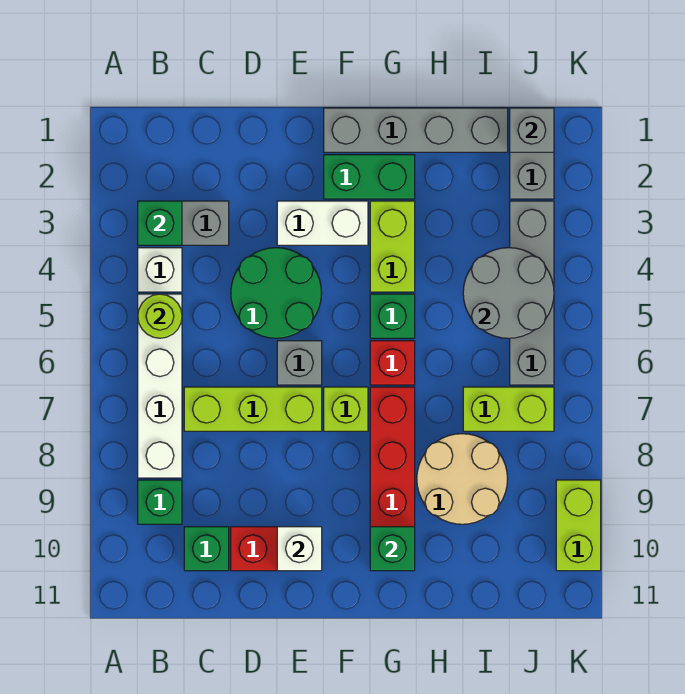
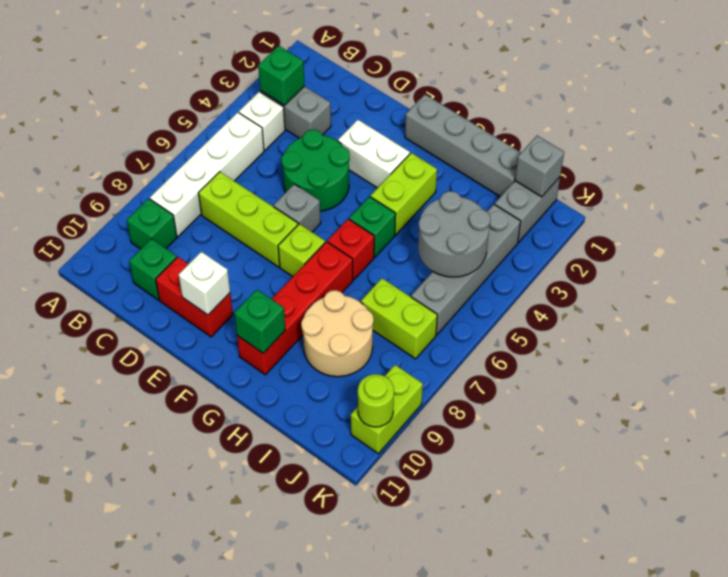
lime round brick B5 level 2 -> lime round brick K10 level 2
green brick F2:G2 level 1 -> none

